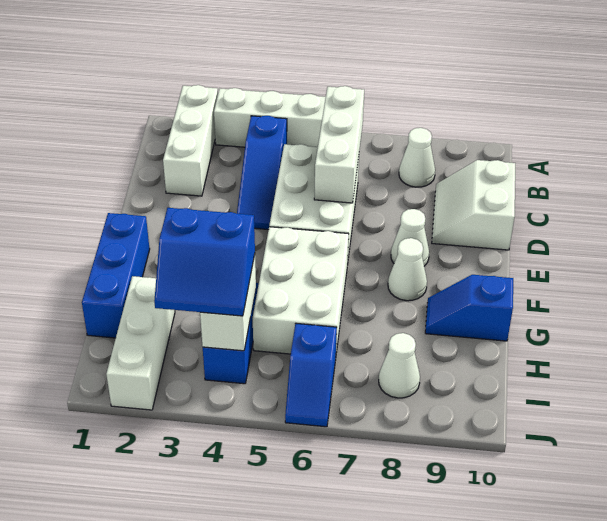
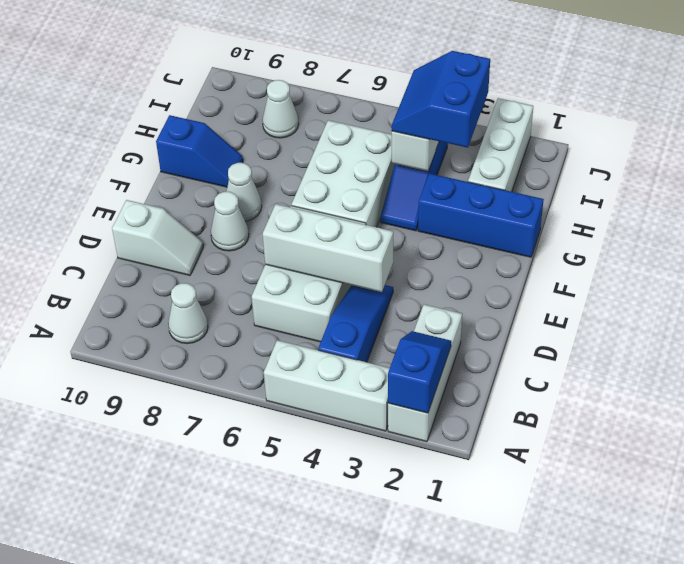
white brick B6:D6 level 2 -> white brick D4:D6 level 2
white slope C9:D10 level 1 top 10 -> white slope D9:D10 level 1 top 10
blue brick F1:H1 level 1 -> blue brick G1:G3 level 1
blue slope H3:I4 level 3 top H -> blue slope H3:I4 level 3 top 3
blue slope I6:J6 level 1 top I -> blue slope A2:B2 level 2 top A

